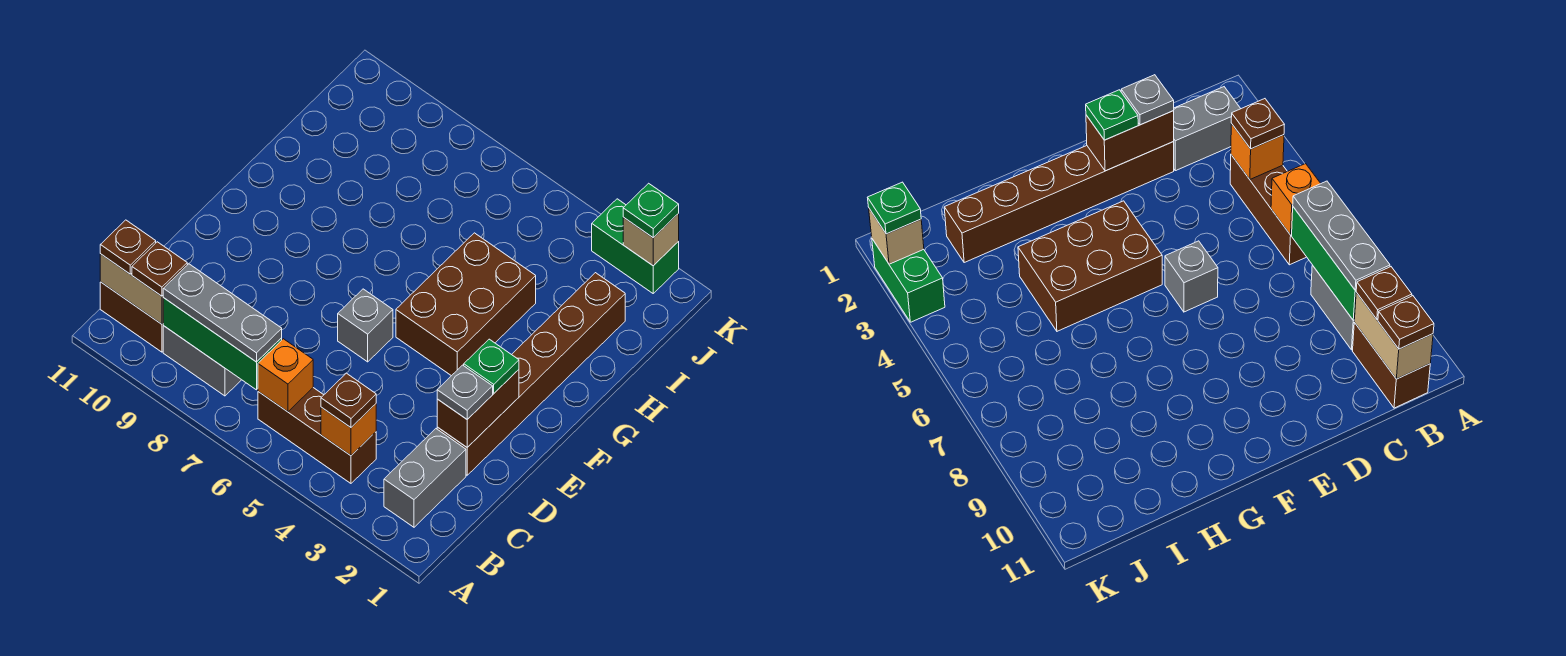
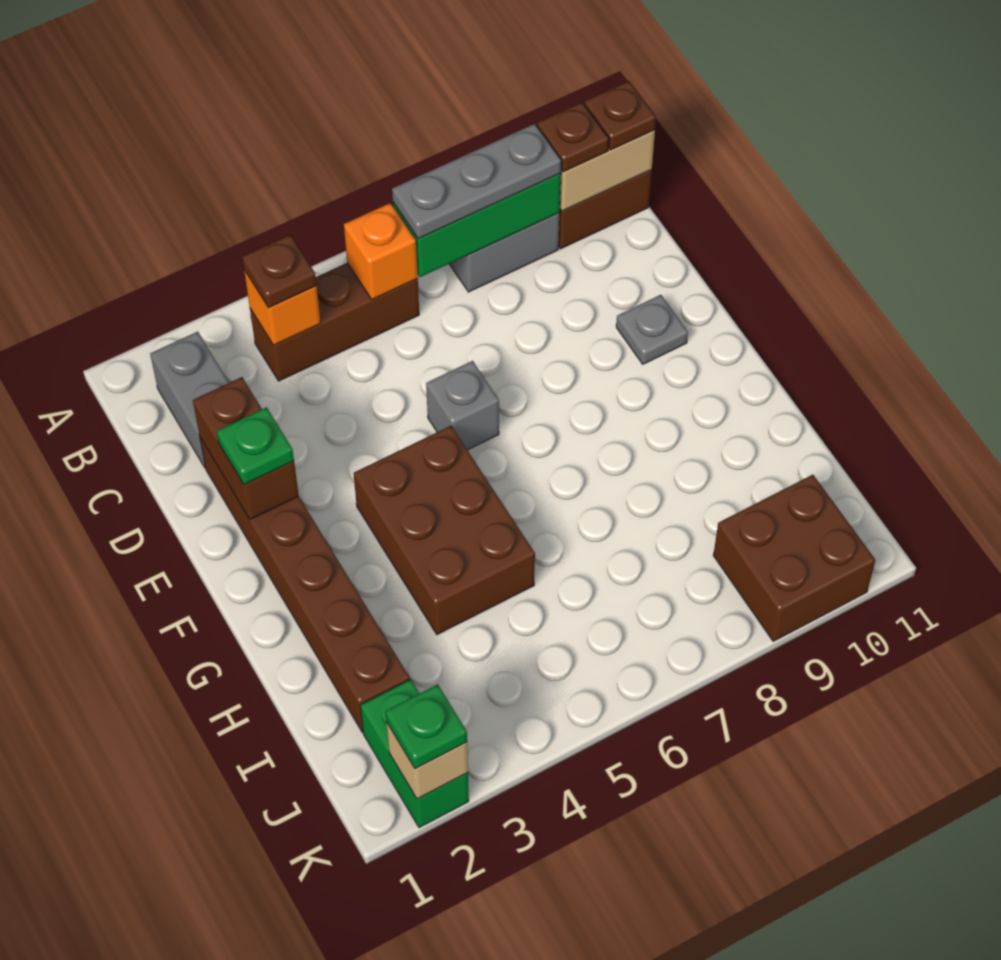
grey plate D2 level 3 -> grey plate E10 level 1
none -> brown brick J9:K10 level 1
green brick K2:K3 level 1 -> green brick J2:K2 level 1

